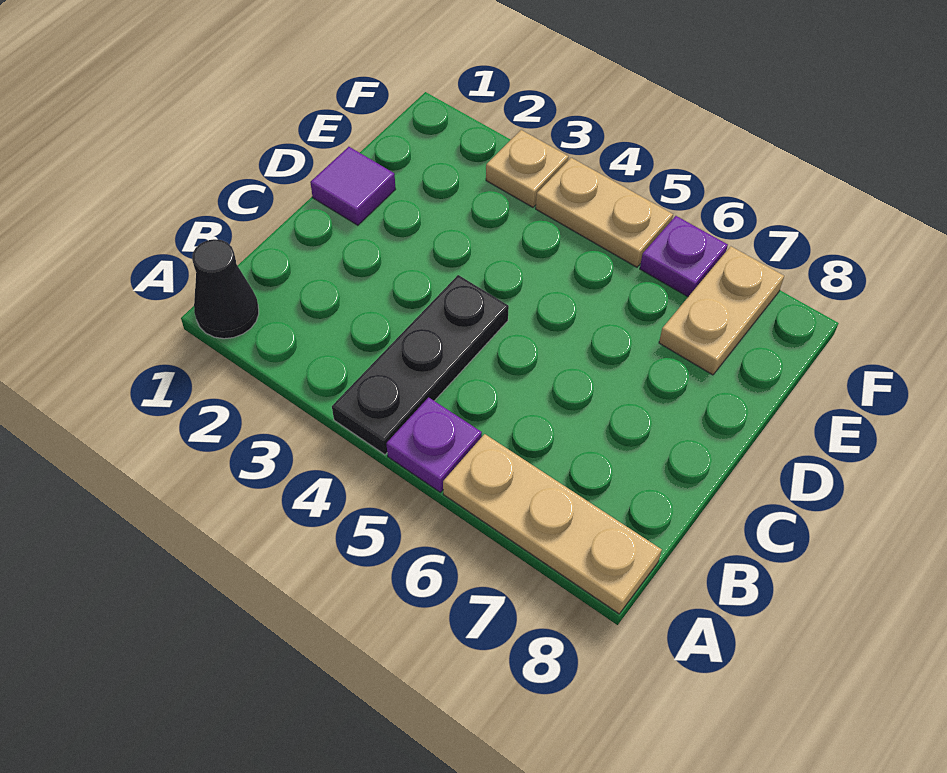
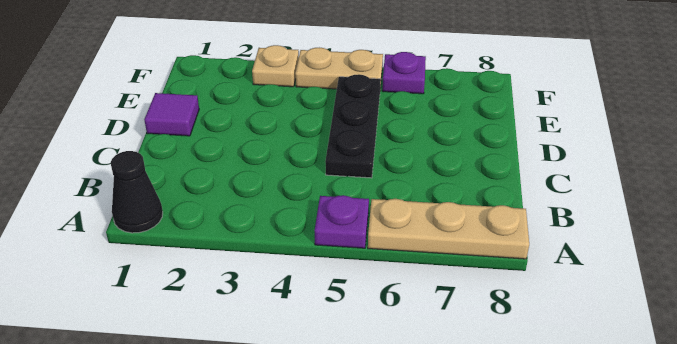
black plate A4:C4 level 1 -> black plate C5:E5 level 1
tan plate E7:F7 level 1 -> none

